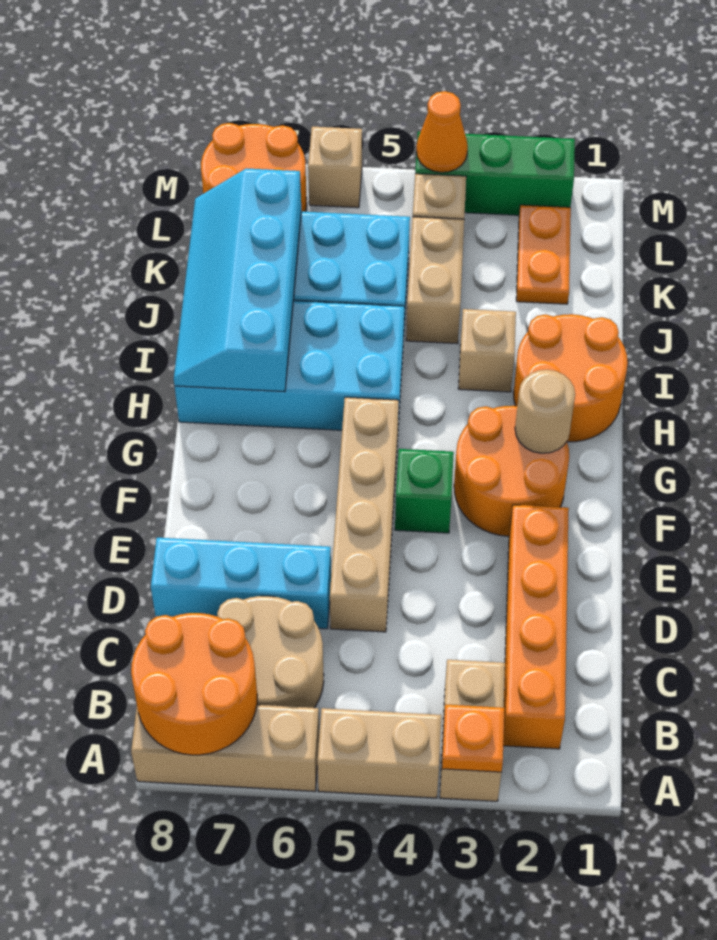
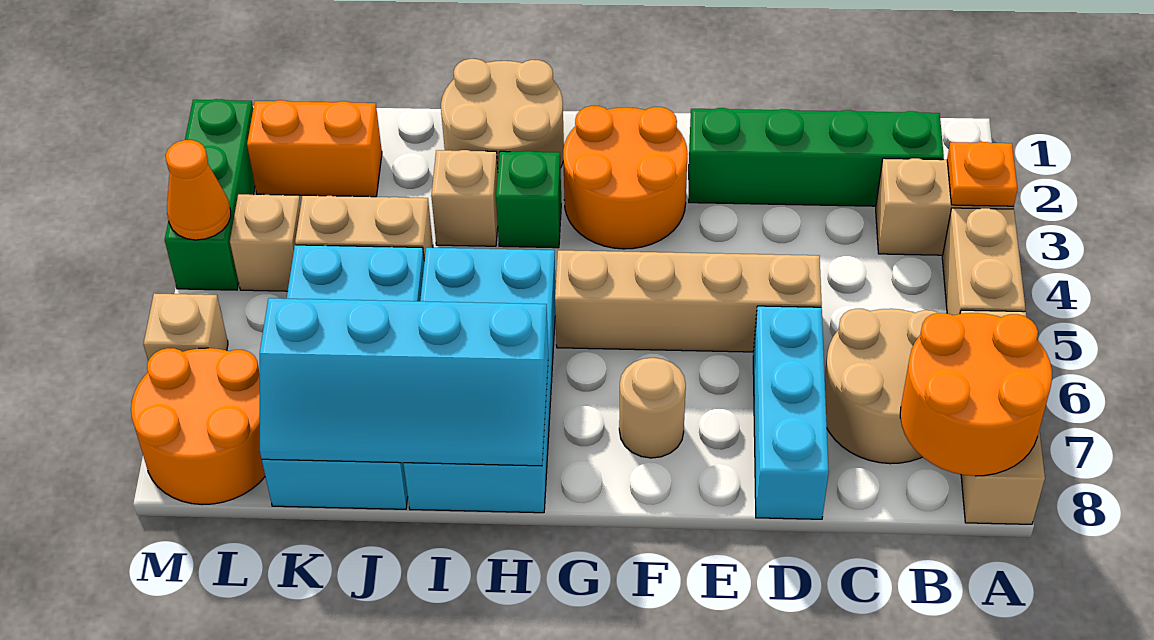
orange brick B2:E2 level 1 -> green brick B2:E2 level 1
green brick F4 level 1 -> green brick H3 level 1
tan round brick G2 level 2 -> tan round brick F7 level 1
orange round brick H1:I2 level 1 -> tan round brick H1:I2 level 1
orange plate K2:L2 level 1 -> orange brick K2:L2 level 1

